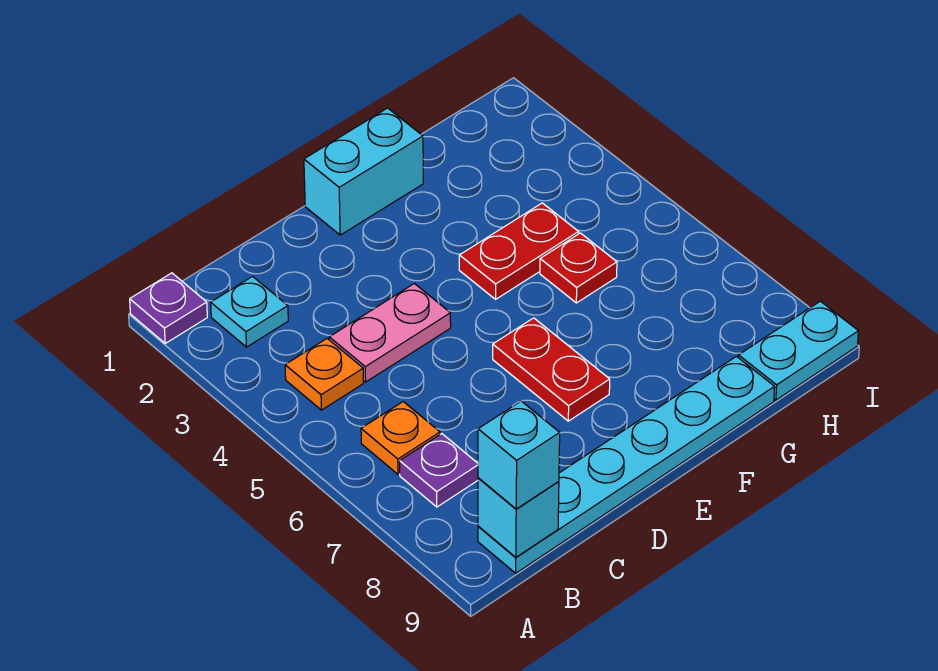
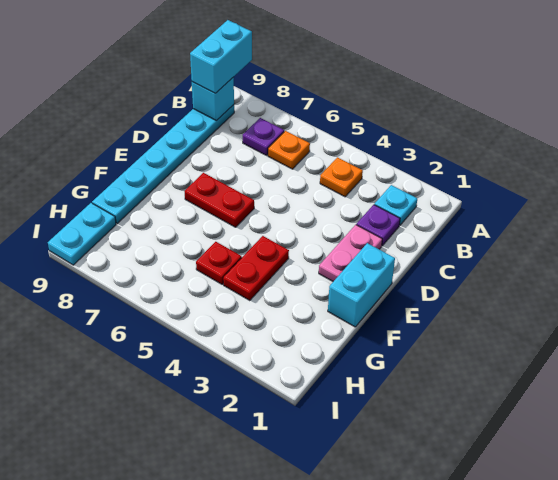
purple plate A1 level 1 -> purple plate C2 level 1
cyan brick B9 level 3 -> cyan brick A9:B9 level 3
pink plate C4:D4 level 1 -> pink plate D2:E2 level 1

